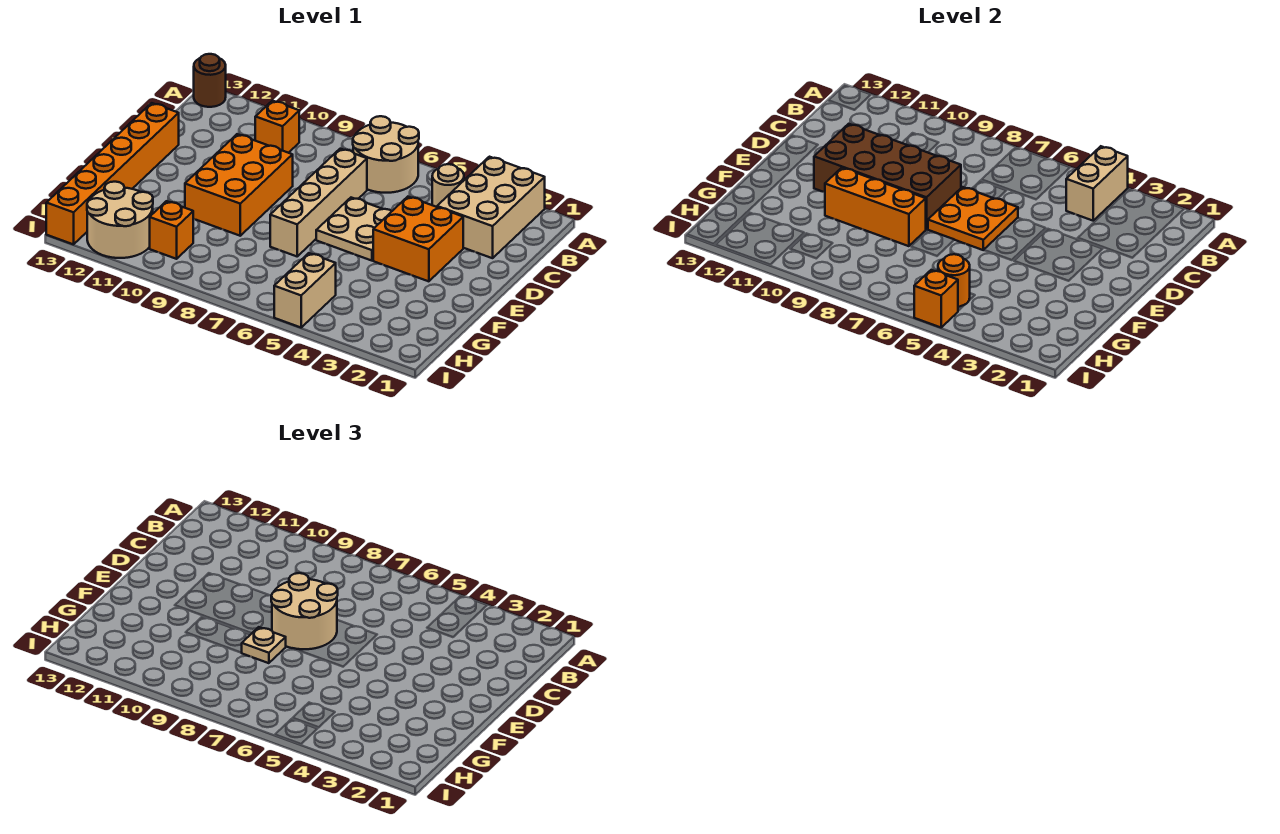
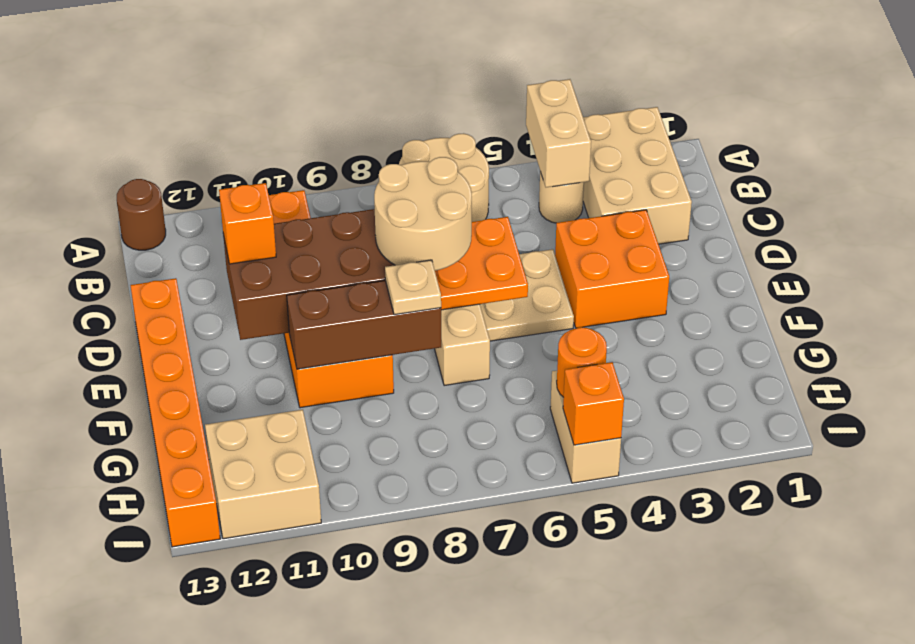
orange brick F8:F10 level 2 -> brown brick F8:F10 level 2
orange brick H10 level 1 -> orange brick D11 level 3
tan round brick H11:I12 level 1 -> tan brick H11:I12 level 1

